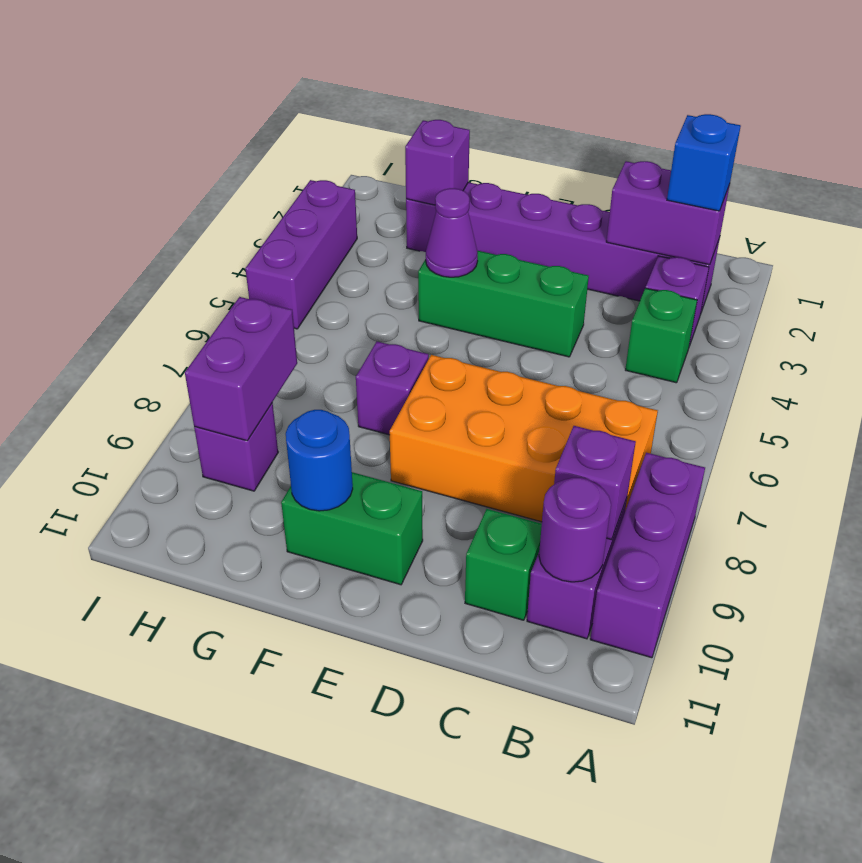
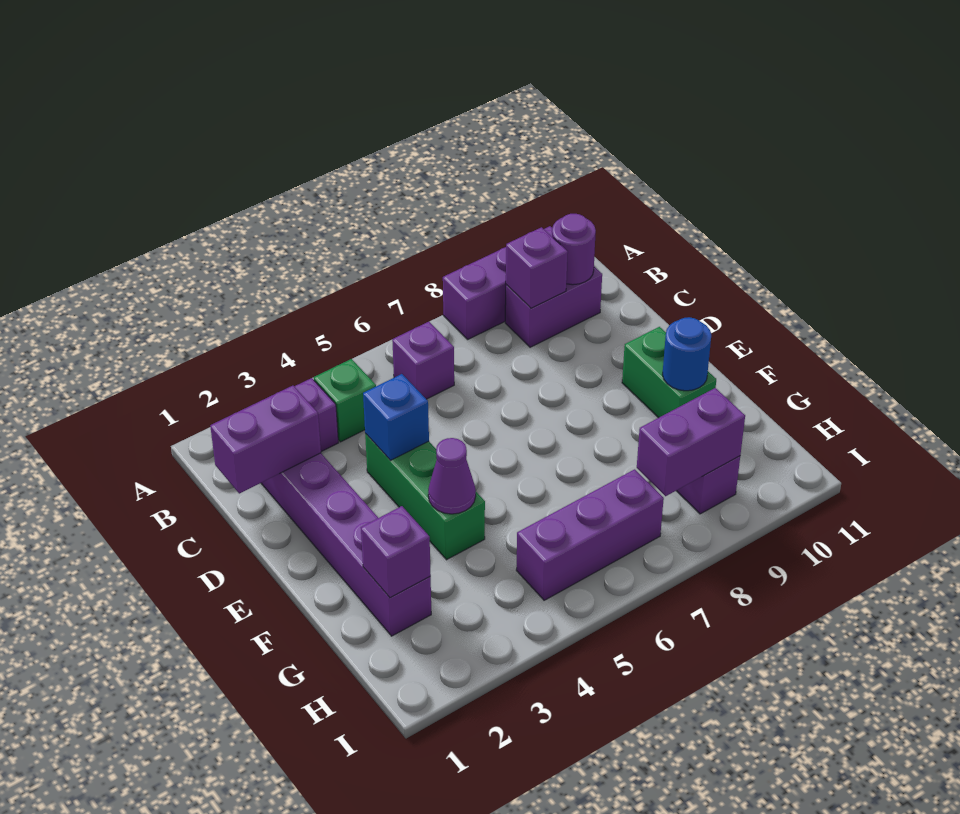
purple brick B2:C2 level 2 -> purple brick C1:C2 level 2
blue brick B2 level 3 -> blue brick D4 level 2
orange brick B7:E8 level 1 -> none
green brick C10 level 1 -> none
purple brick F7 level 1 -> purple brick B6 level 1
purple brick I3:I5 level 1 -> purple brick H5:H7 level 1

